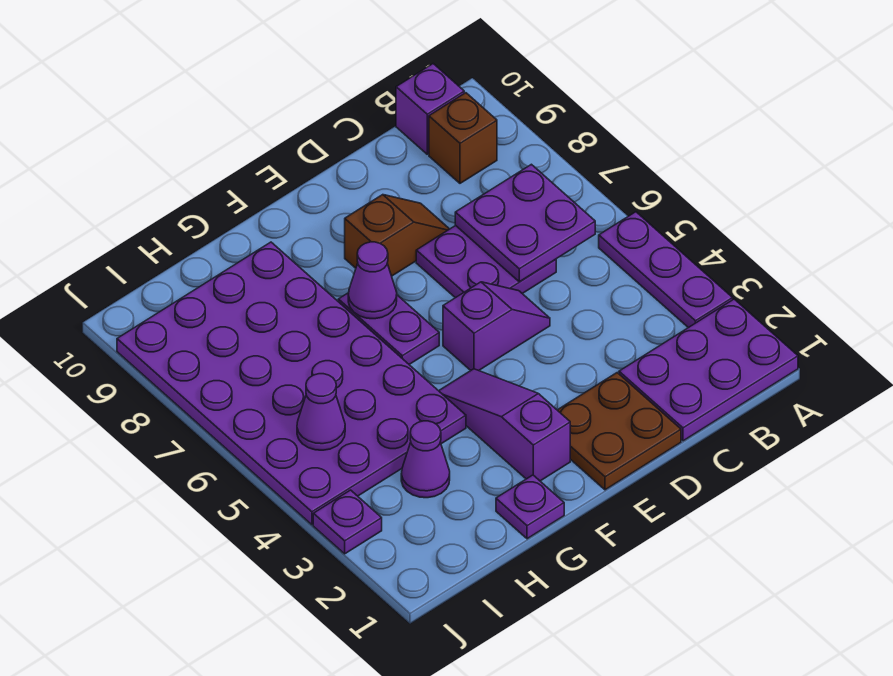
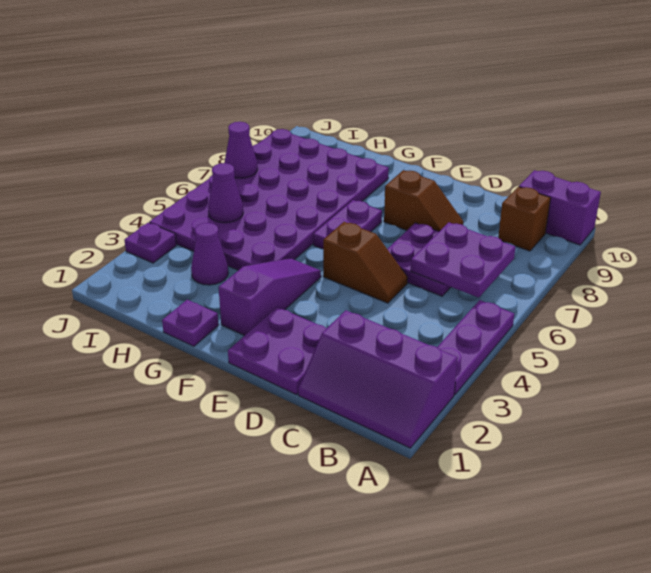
purple plate A1:C2 level 1 -> purple slope A1:C2 level 1 top 2
purple brick B10 level 1 -> purple brick A10:B10 level 1
brown plate D1:E2 level 1 -> purple plate D1:E2 level 1
purple slope D5:E5 level 1 top E -> brown slope D5:E5 level 1 top E
purple cone F7 level 2 -> purple cone J7 level 2

